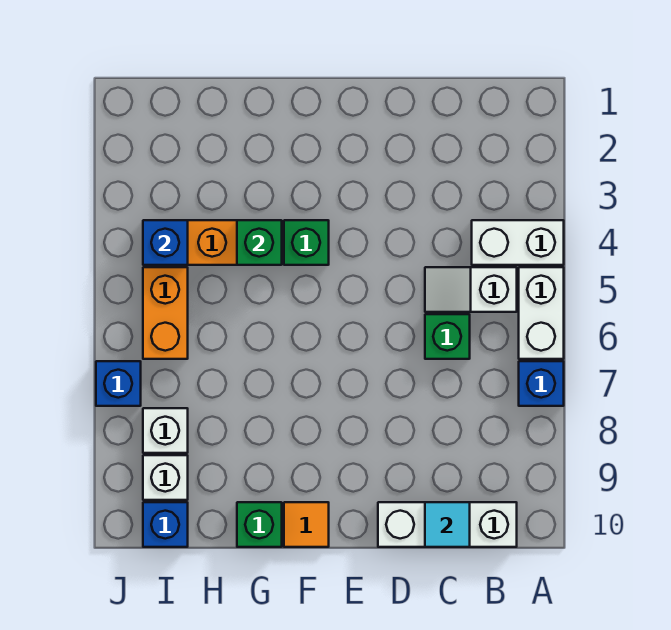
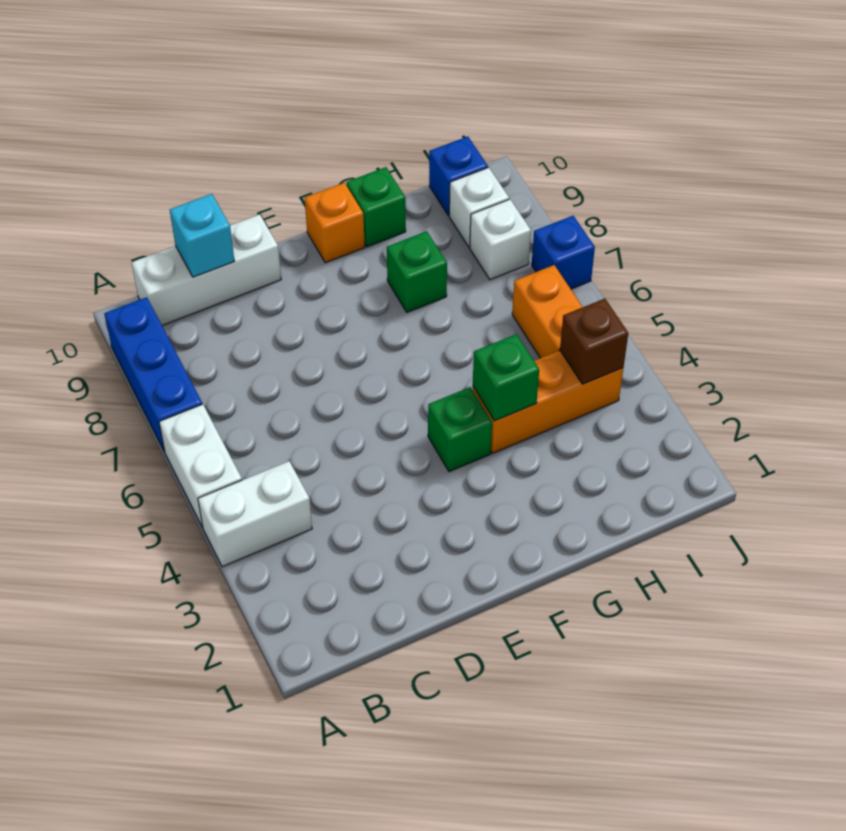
blue brick A7 level 1 -> blue brick A7:A9 level 1
white slope B5:C5 level 1 top B -> none
green brick C6 level 1 -> green brick G8 level 1
cyan tile C10 level 2 -> cyan brick C10 level 2
orange tile F10 level 1 -> orange brick F10 level 1
blue brick I4 level 2 -> brown brick I4 level 2

